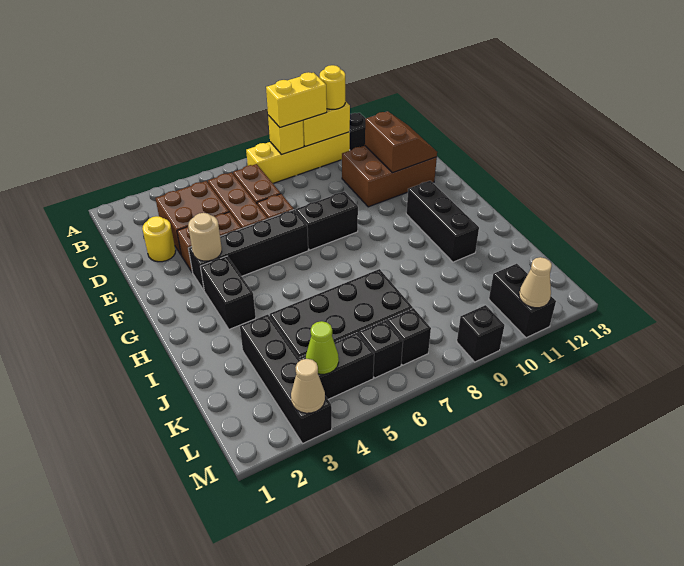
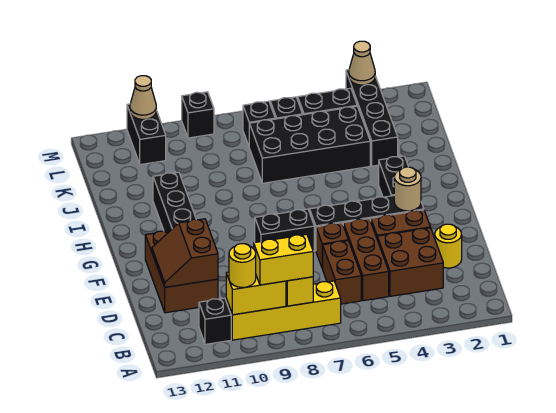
brown brick D10:E12 level 1 -> brown brick D11:F12 level 1
lime cone L4 level 2 -> none

